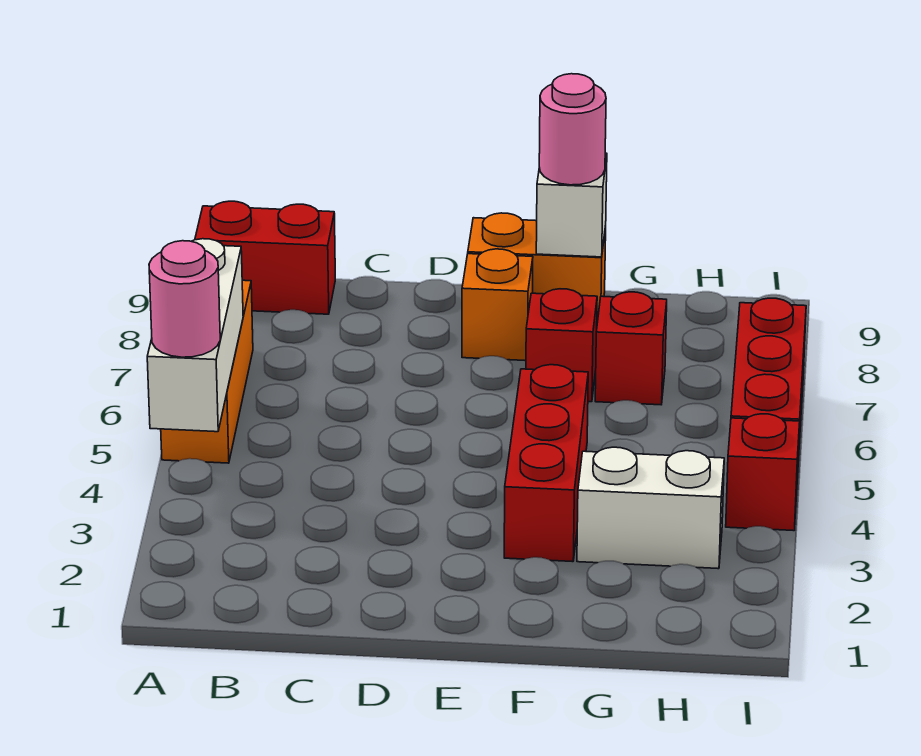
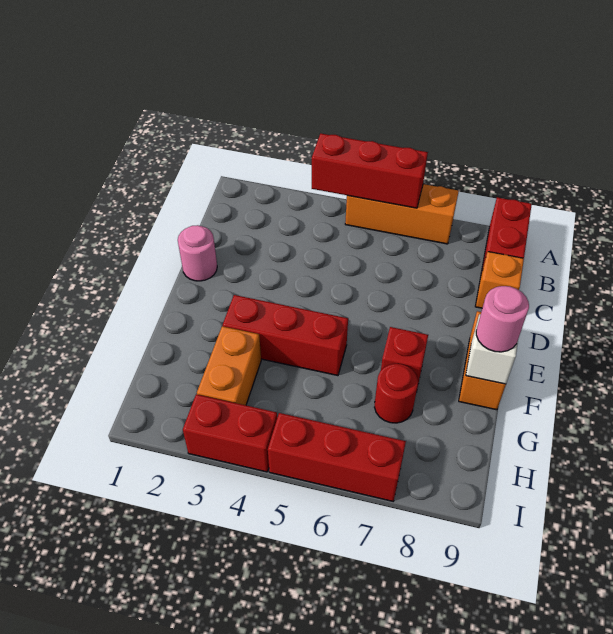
white brick A4:A6 level 2 -> red brick A4:A6 level 2
pink round brick A4 level 3 -> pink round brick D1 level 1
orange brick E8 level 1 -> orange brick C9 level 1
white brick G3:H3 level 1 -> orange brick G3:H3 level 1
red brick G7 level 1 -> red round brick G7 level 1
red brick I4 level 1 -> red brick I3:I4 level 1

